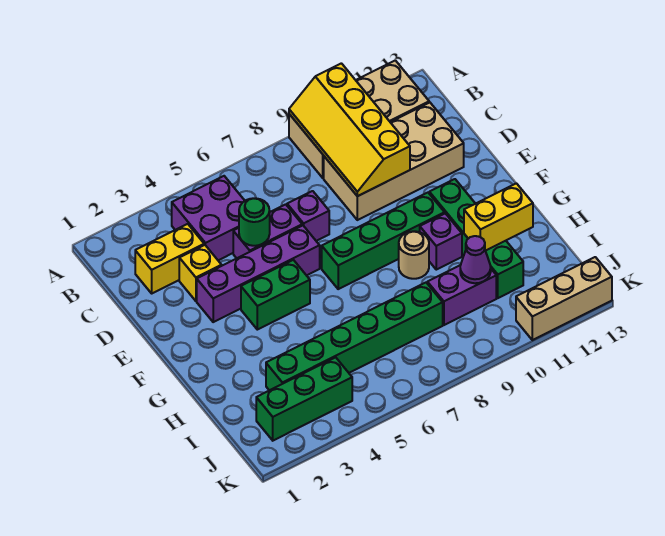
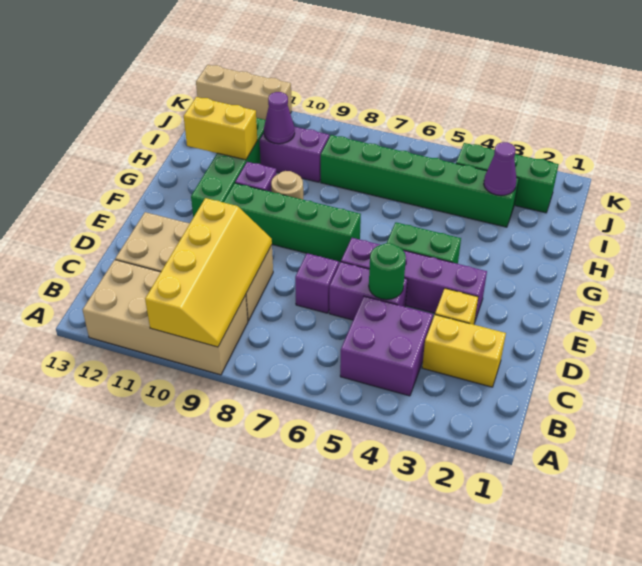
none -> purple cone I3 level 2

